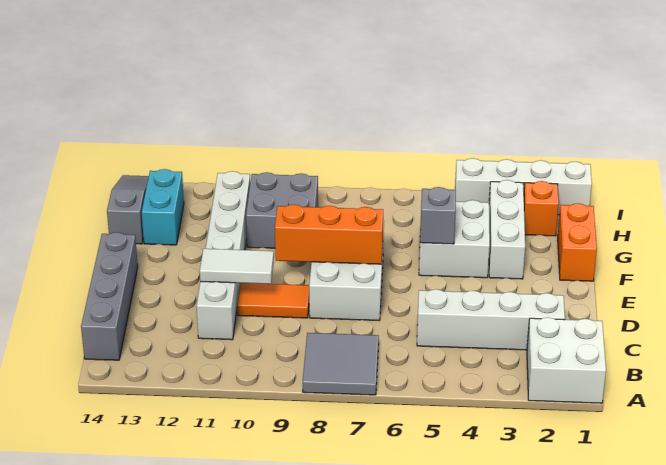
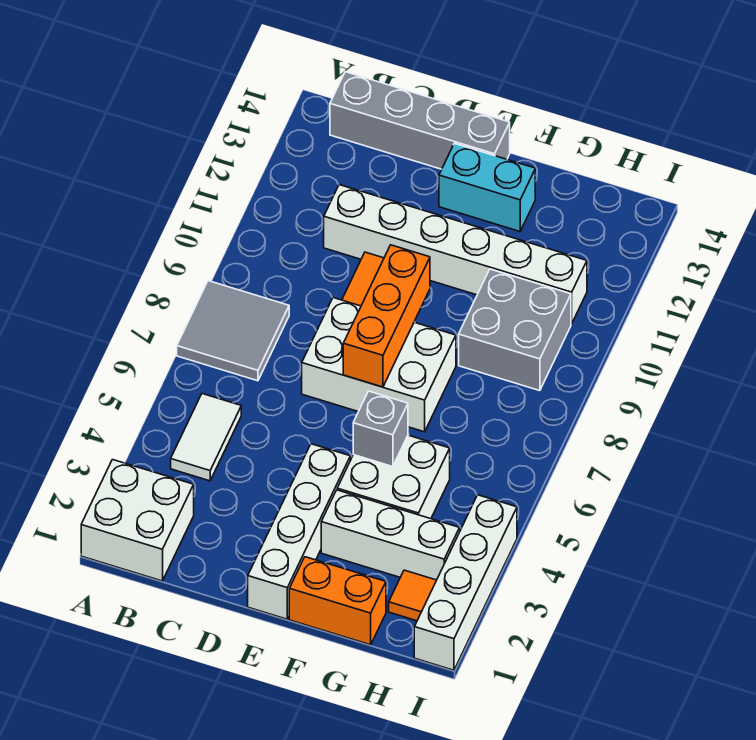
white brick C2:C5 level 1 -> white brick E1:E4 level 1
white tile D10:D11 level 2 -> white tile B4:B5 level 1
cyan brick G13:H13 level 1 -> cyan brick E13:F13 level 1
grey slope G14:I14 level 1 top G -> none
orange brick H2 level 1 -> orange tile H2 level 1

